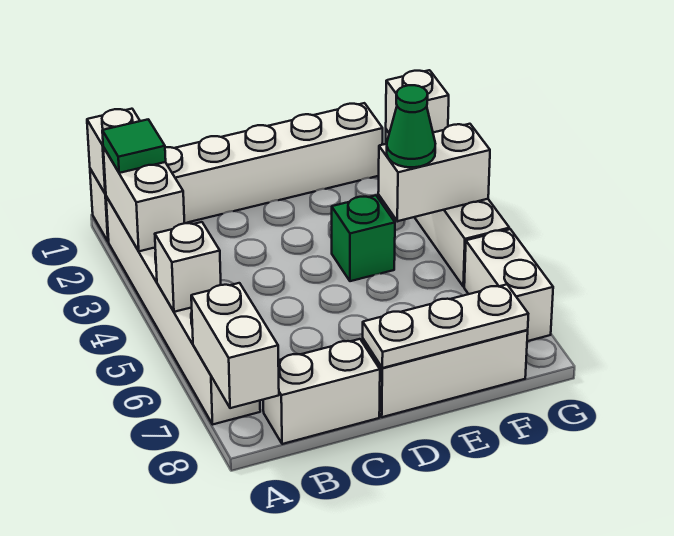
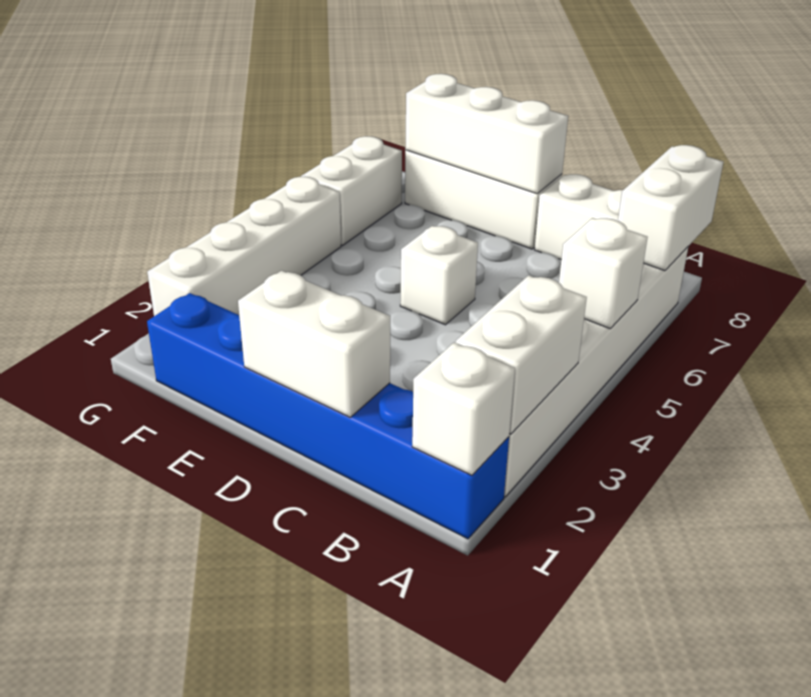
white brick A1:F1 level 1 -> blue brick A1:F1 level 1
green tile A2 level 3 -> none
white plate D8:F8 level 2 -> white brick D8:F8 level 2
green brick E4 level 1 -> none
white brick F4:G4 level 2 -> white brick C1:D1 level 2
green cone F4 level 3 -> none
white brick G2 level 2 -> white brick D5 level 1

